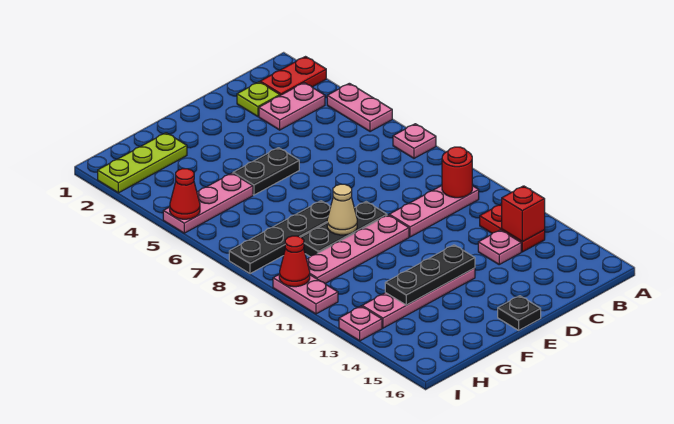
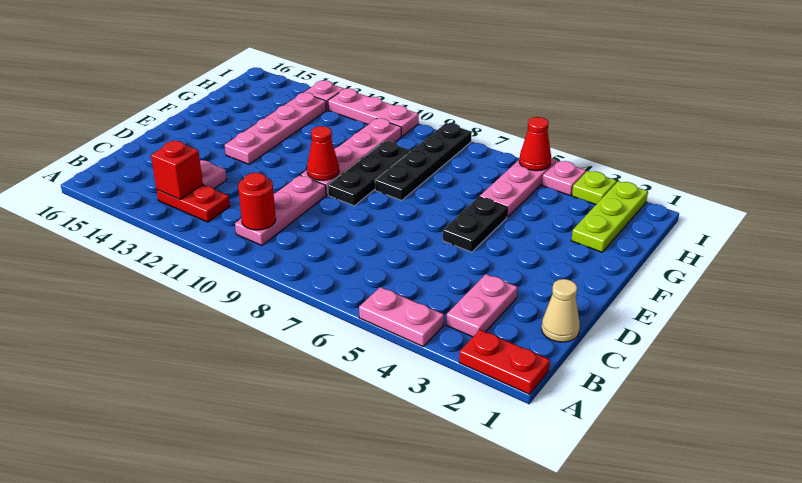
red plate A2:B2 level 1 -> red plate A1:A2 level 1
pink plate A7 level 1 -> pink plate I4 level 1
lime plate C2 level 1 -> lime plate I3 level 1
black plate E13:G13 level 2 -> none
black plate E16 level 1 -> none
tan cone F9 level 2 -> tan cone C1 level 1
pink plate I10:I11 level 1 -> pink plate I10:I12 level 1
red cone I10 level 2 -> red cone E10 level 2

